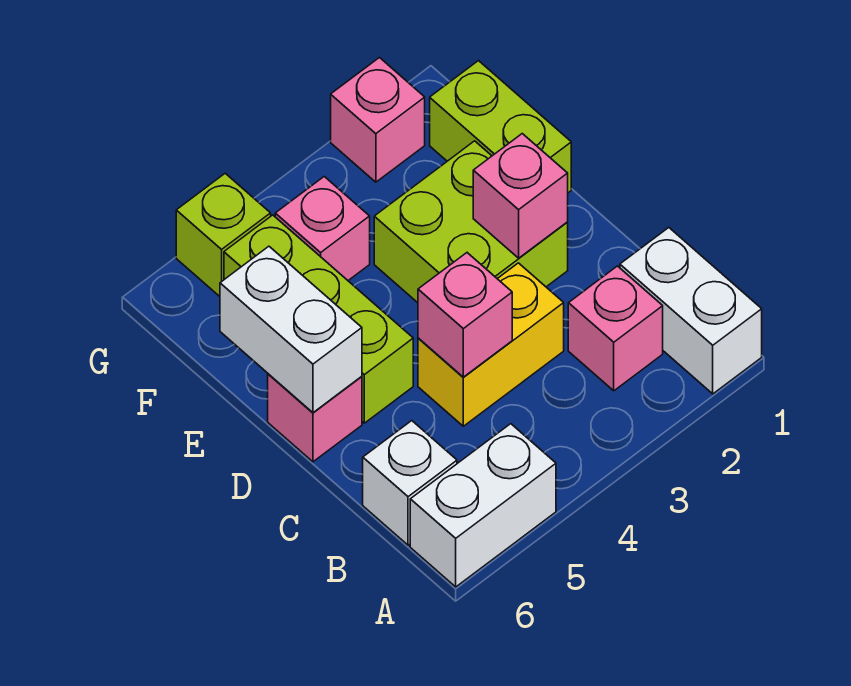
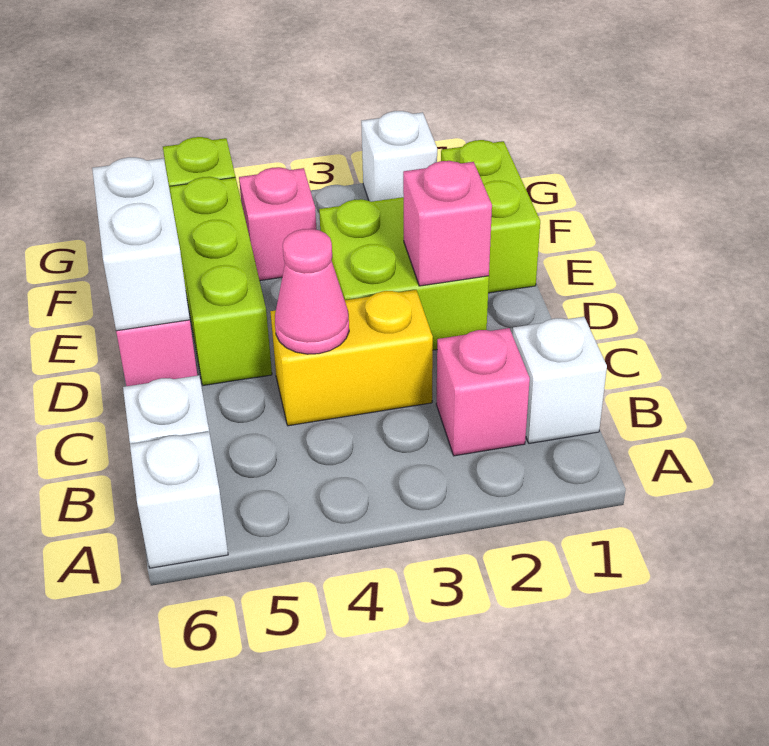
white brick A1:B1 level 1 -> white brick B1 level 1
white brick A5:A6 level 1 -> white brick A6 level 1
pink brick C4 level 2 -> pink cone C4 level 2
pink brick G2 level 1 -> white brick G2 level 1

